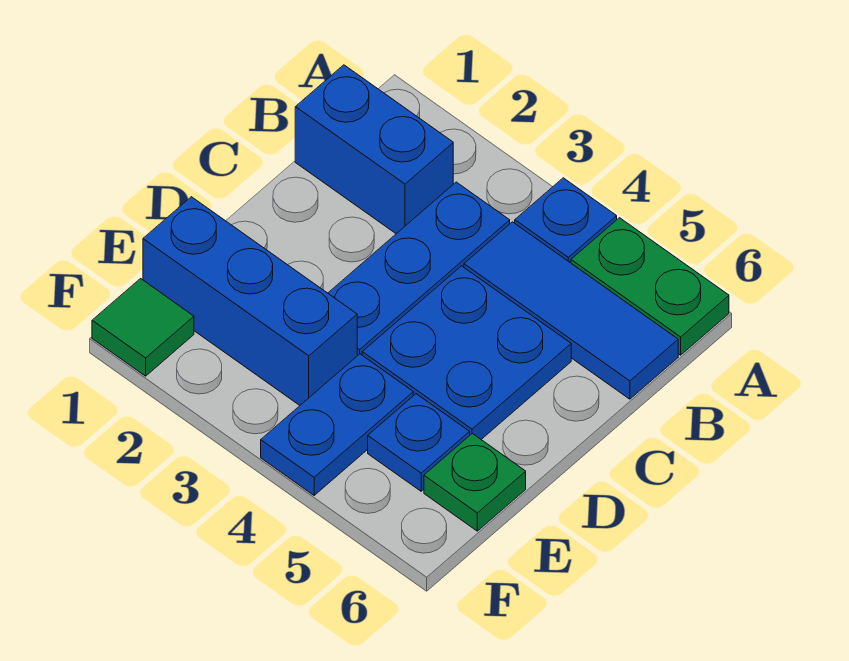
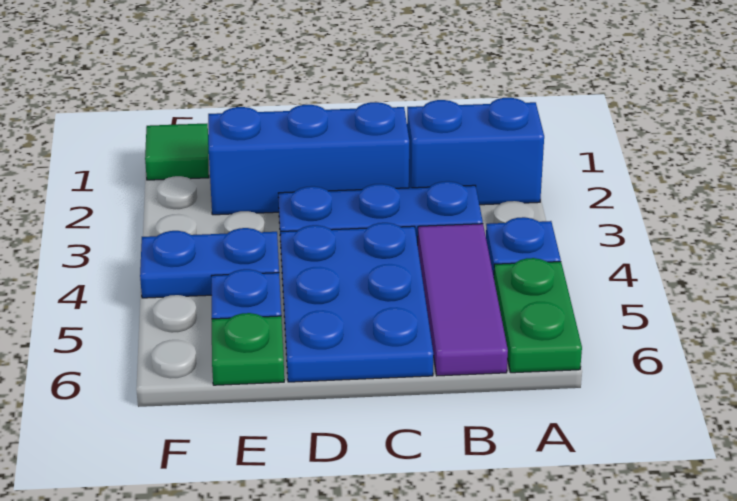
blue brick B1:B2 level 1 -> blue brick A2:B2 level 1
blue tile B4:B6 level 1 -> purple tile B4:B6 level 1
blue plate C4:D5 level 1 -> blue plate C4:D6 level 1
blue brick E1:E3 level 1 -> blue brick C2:E2 level 1

